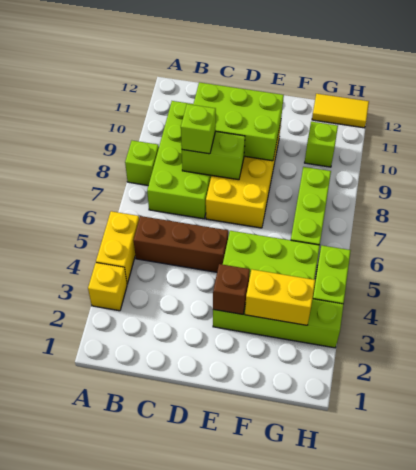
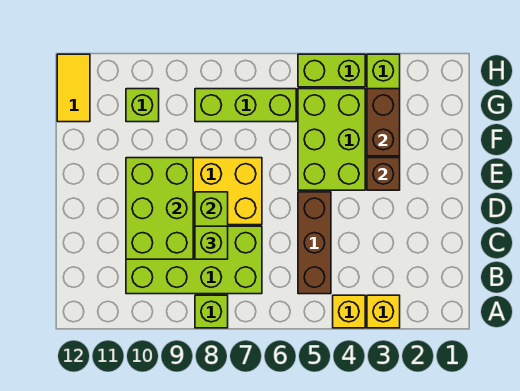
yellow brick A4:A5 level 1 -> yellow brick A4 level 1
yellow brick F3:G3 level 2 -> brown brick F3:G3 level 2

